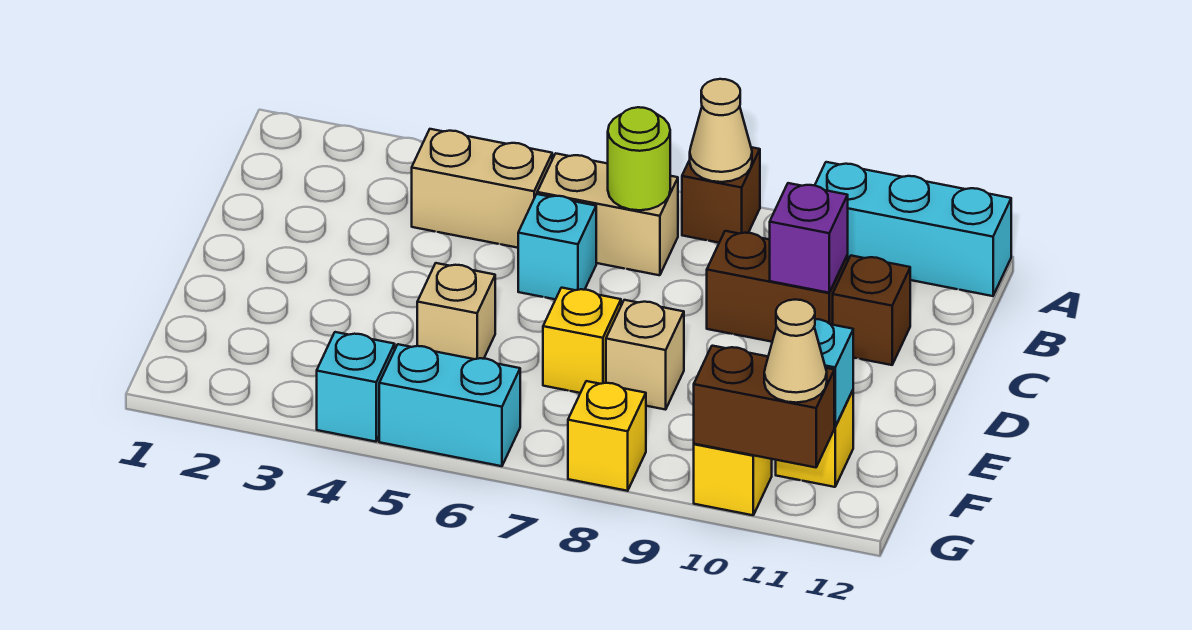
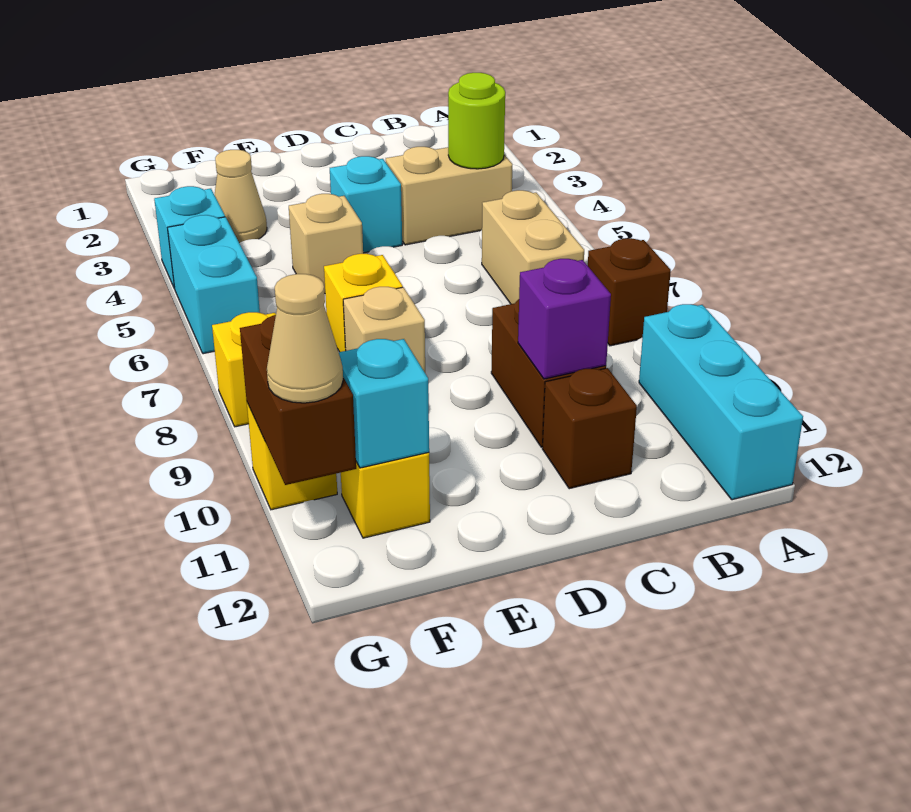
tan cone A8 level 2 -> tan cone F3 level 1
tan brick B4:B5 level 1 -> tan brick B4:C4 level 1
lime round brick B7 level 2 -> lime round brick B4 level 2
cyan brick C6 level 1 -> cyan brick D4 level 1

